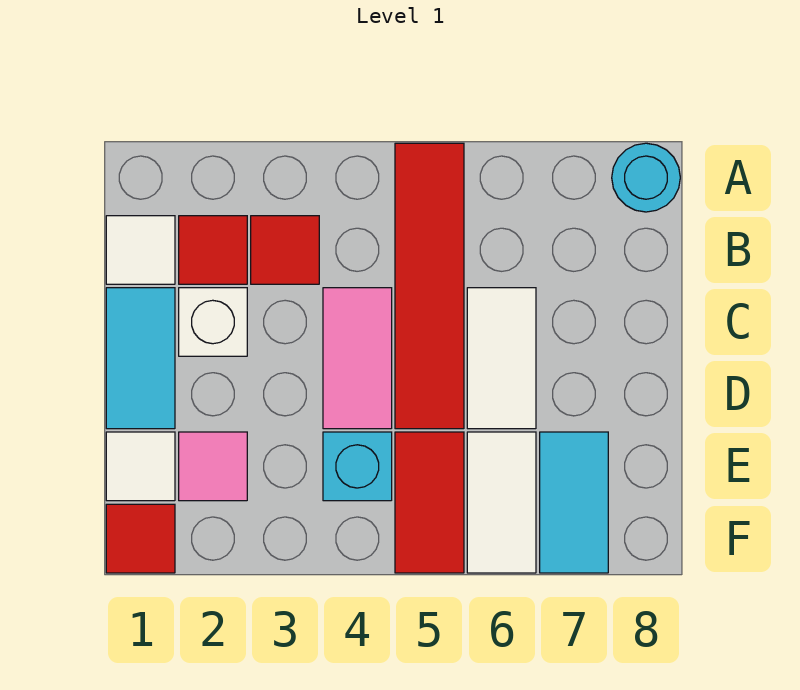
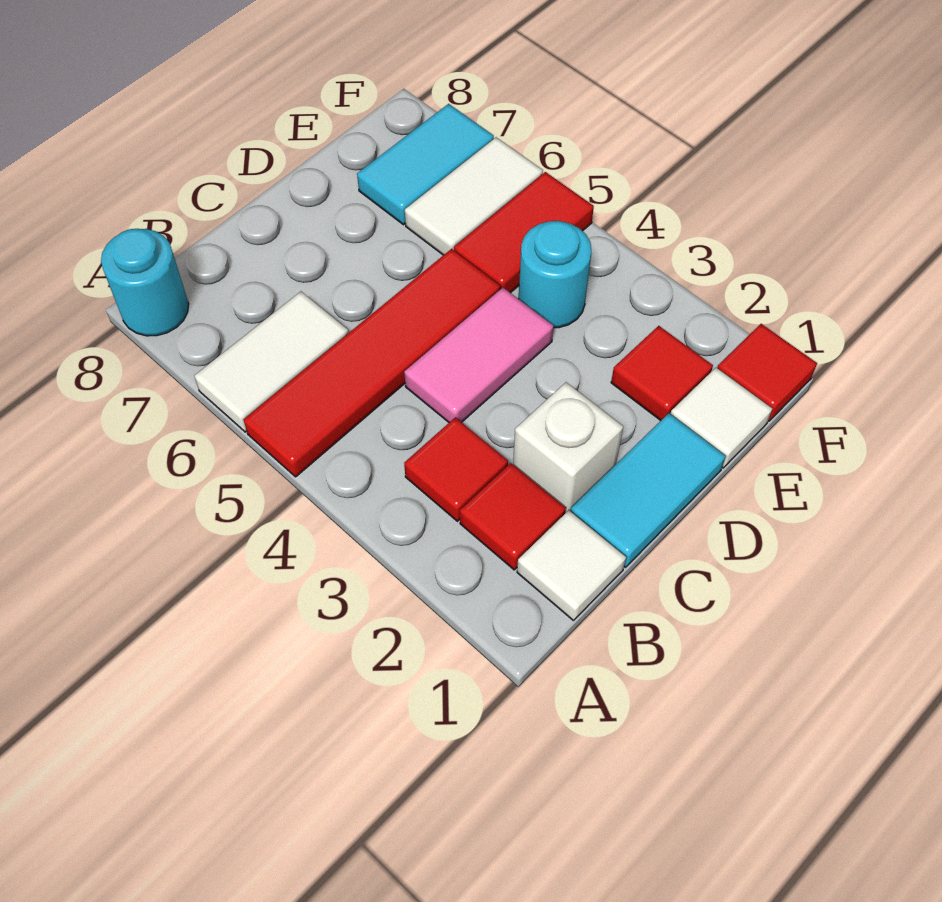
white tile C6:D6 level 1 -> white tile A6:B6 level 1
pink tile E2 level 1 -> red tile E2 level 1
cyan brick E4 level 1 -> cyan round brick E4 level 1

